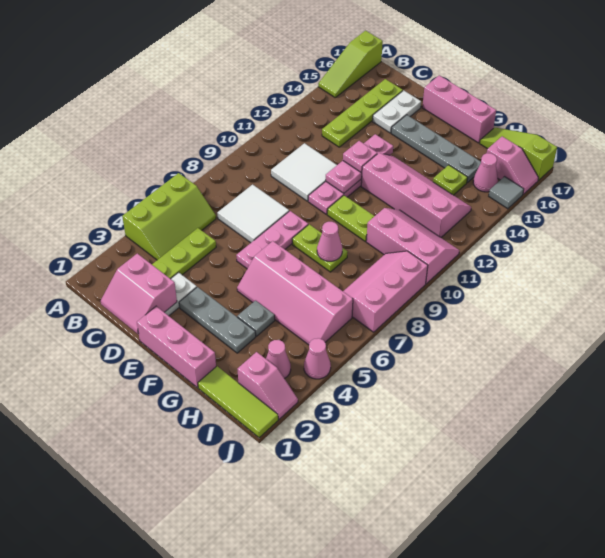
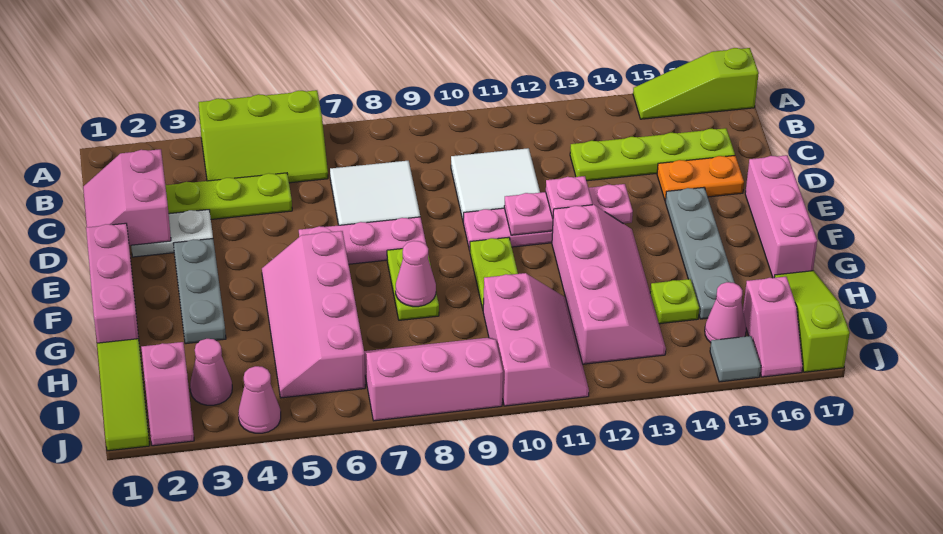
white plate D15:D16 level 1 -> orange plate D15:D16 level 1
grey plate G4 level 1 -> none

